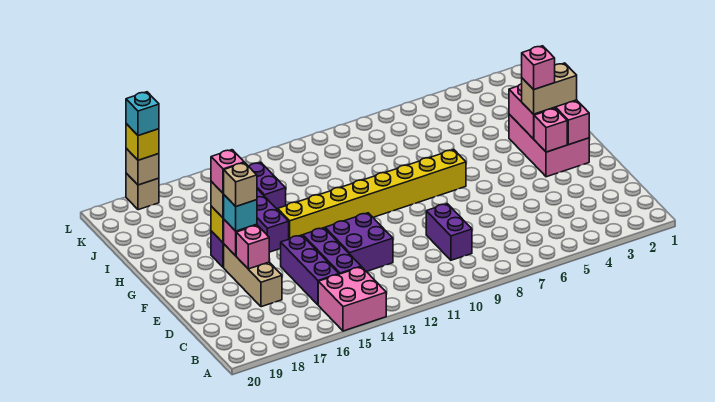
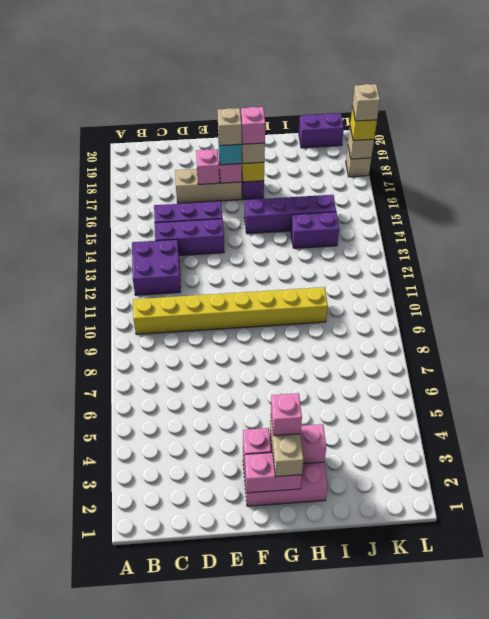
pink brick A14:B15 level 1 -> none
purple brick C9:D9 level 1 -> purple brick J20:K20 level 1
purple brick D12:E13 level 1 -> purple brick B12:C13 level 1
yellow brick G7:G14 level 1 -> yellow brick B10:I10 level 1
cyan brick L18 level 4 -> tan brick L18 level 4

